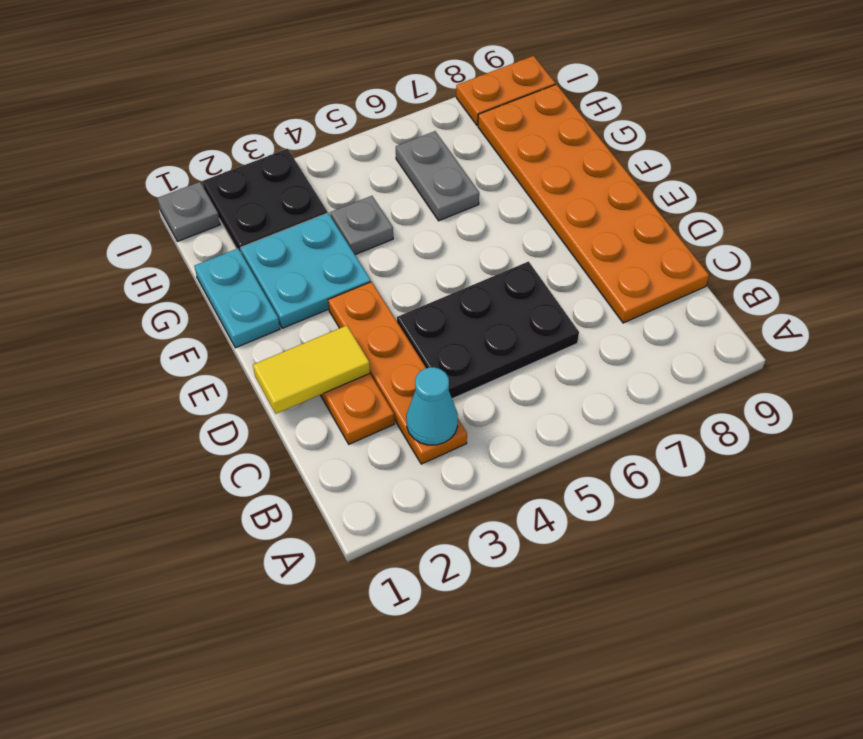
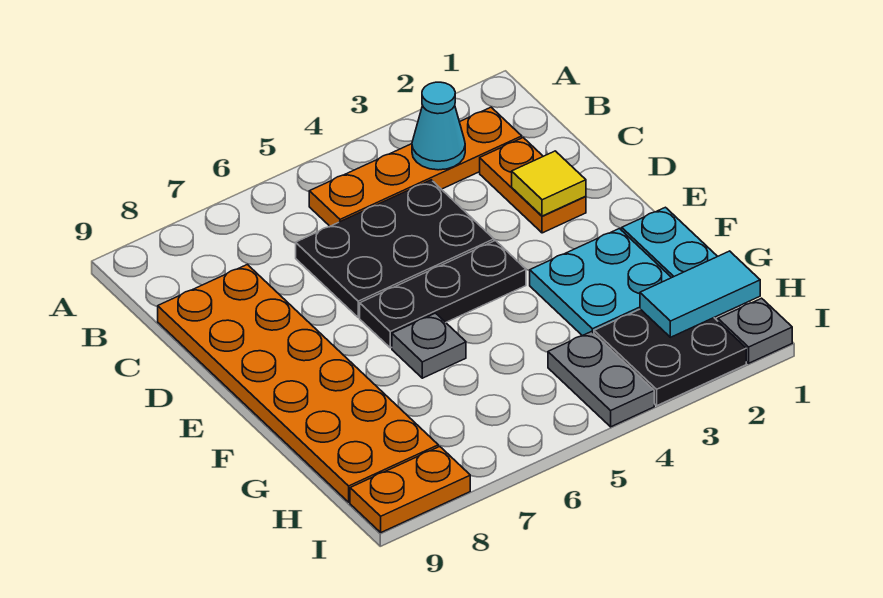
orange plate B3:E3 level 1 -> orange plate B2:B5 level 1
yellow tile D1:D2 level 2 -> yellow tile D2 level 2
none -> black plate E4:E6 level 1
grey plate G4 level 1 -> grey plate F6 level 1
grey plate G6:H6 level 1 -> grey plate H4:I4 level 1
none -> cyan tile H1:H2 level 2

